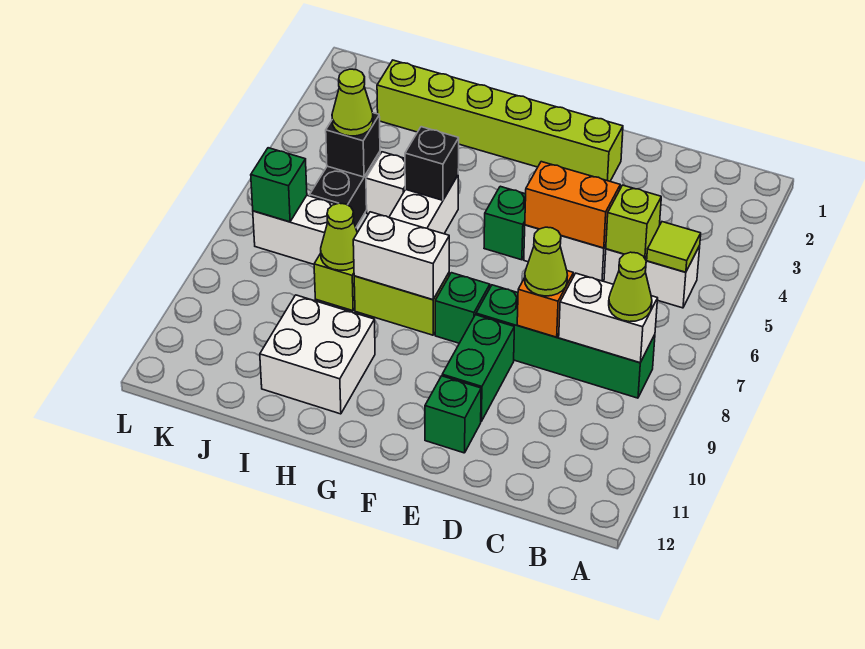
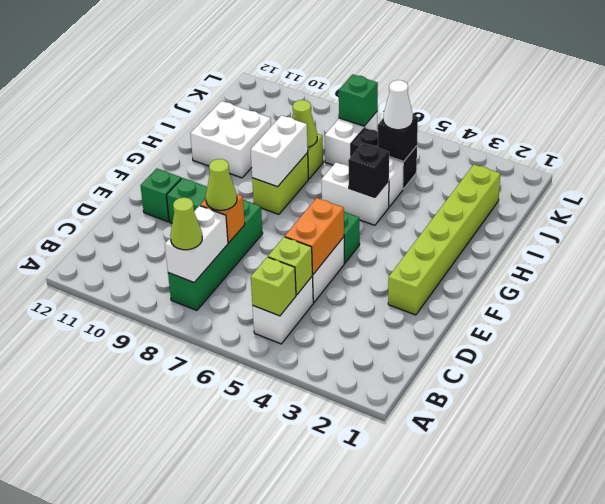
lime tile B5 level 2 -> lime brick B5 level 2
green brick F8 level 1 -> none
lime cone J5 level 3 -> white cone J5 level 3

